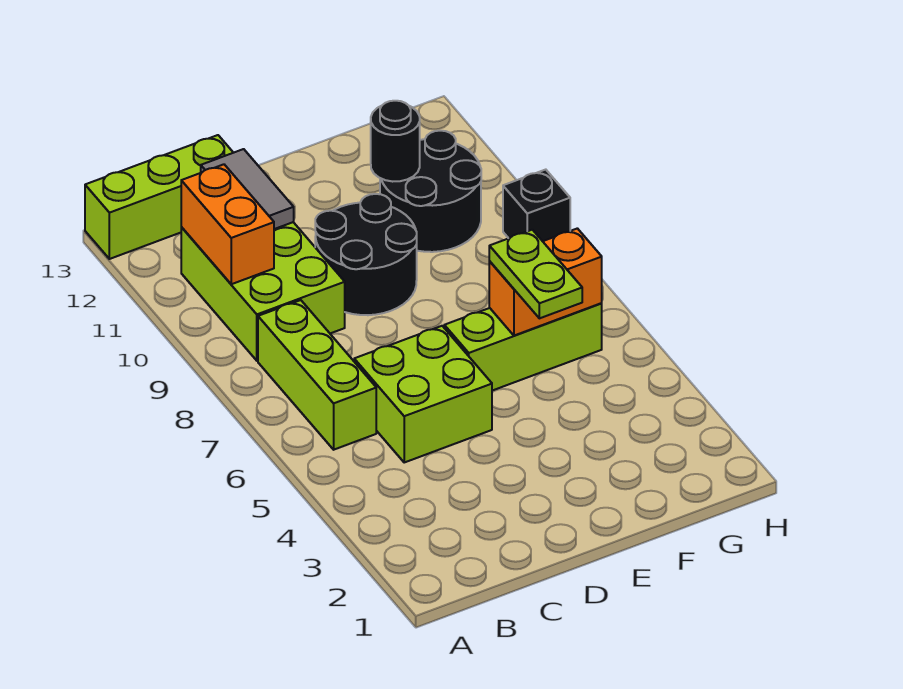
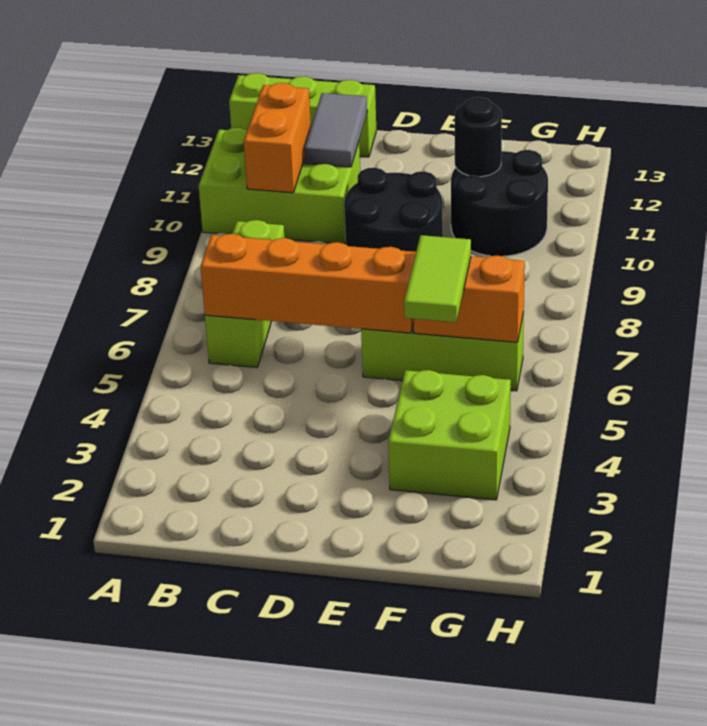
none -> orange brick B6:E6 level 2
lime brick B9:C11 level 1 -> lime brick A10:C11 level 1
lime brick C5:D6 level 1 -> lime brick F3:G4 level 1
lime plate F5:F6 level 3 -> lime tile F5:F6 level 3
black brick H9 level 1 -> none

